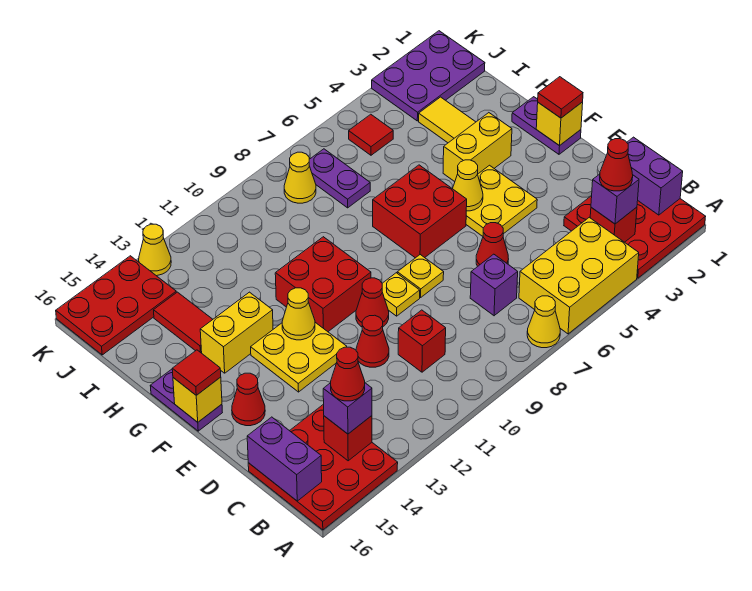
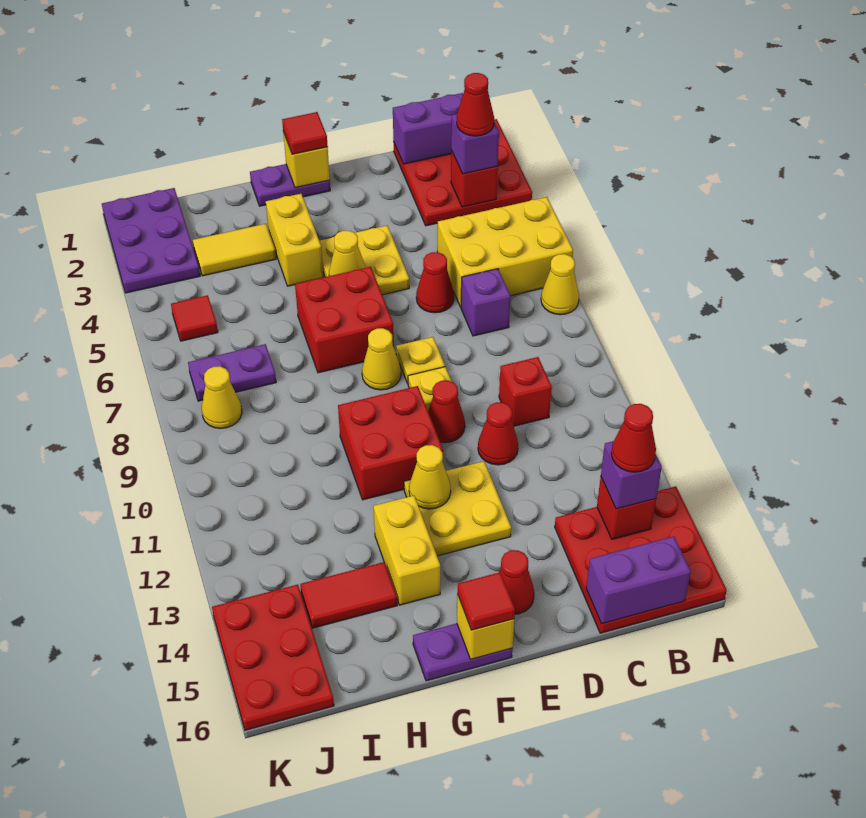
yellow brick A4:B6 level 1 -> yellow brick A5:C6 level 1
yellow cone K13 level 1 -> yellow cone F8 level 1

